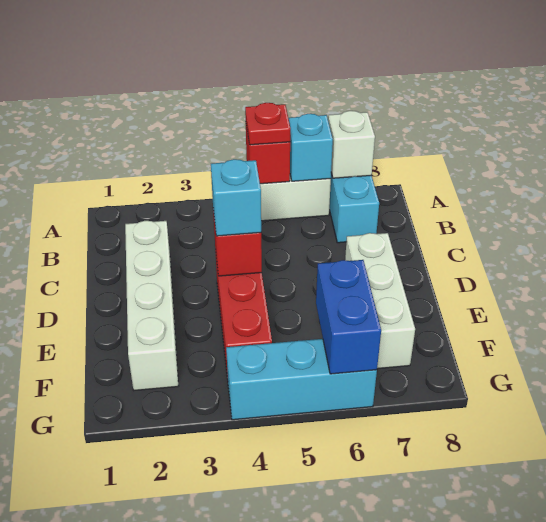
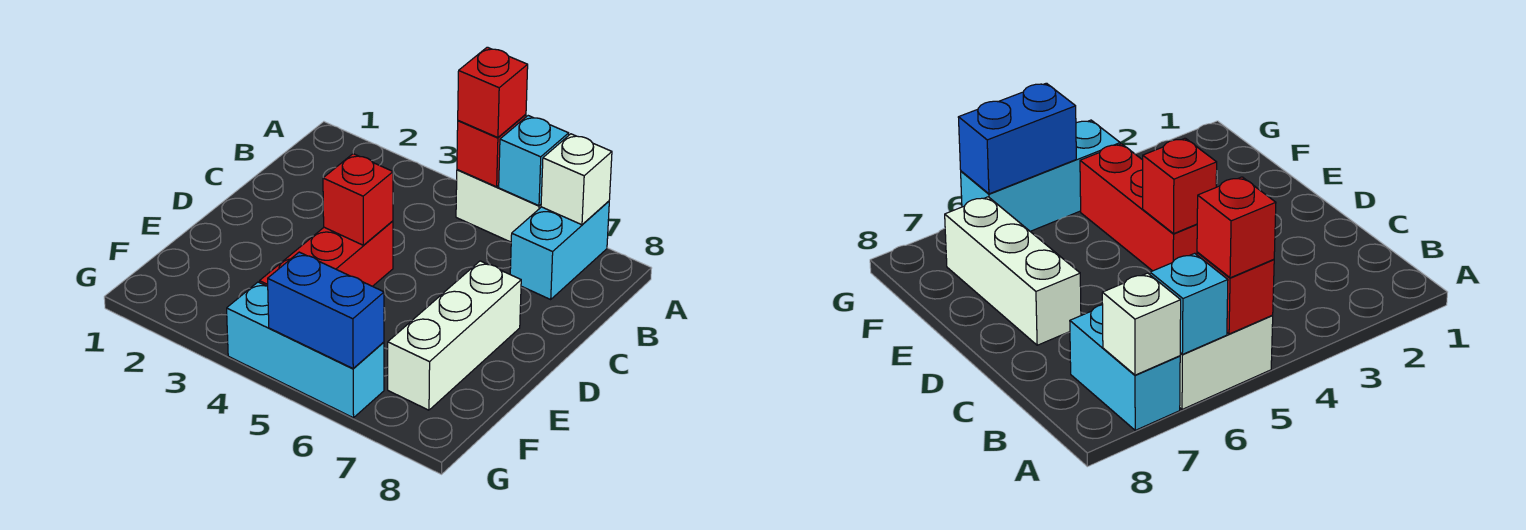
red plate A5 level 3 -> red brick A5 level 3
white brick C2:F2 level 1 -> none
cyan brick D4 level 3 -> none
blue brick F6:G6 level 2 -> blue brick G5:G6 level 2

